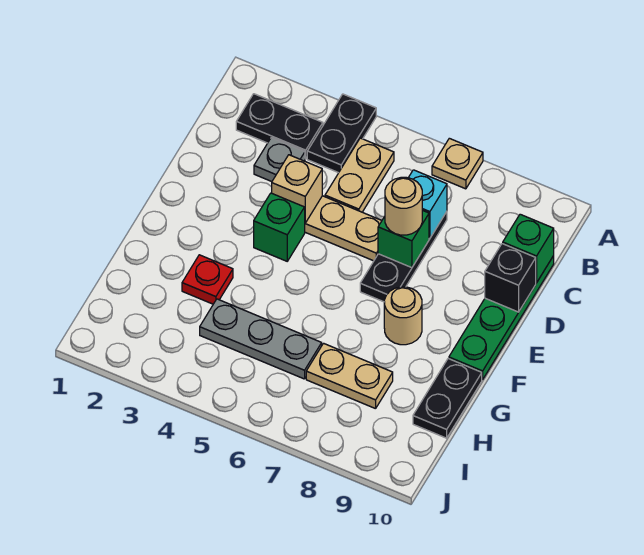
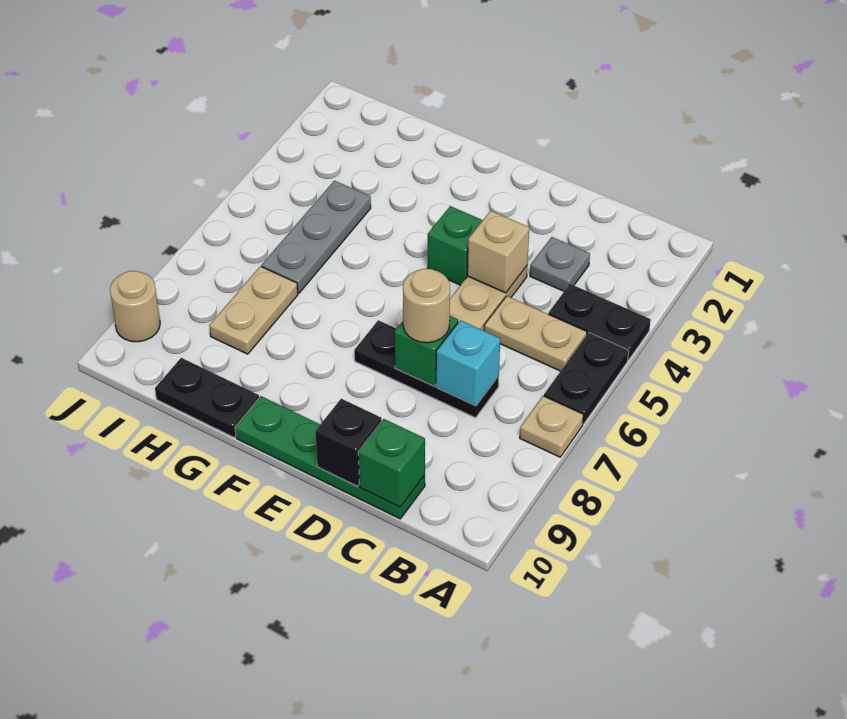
black plate B2:B3 level 1 -> black plate A5:A6 level 1
tan round brick F8 level 1 -> tan round brick J9 level 1
red plate G3 level 1 -> none

